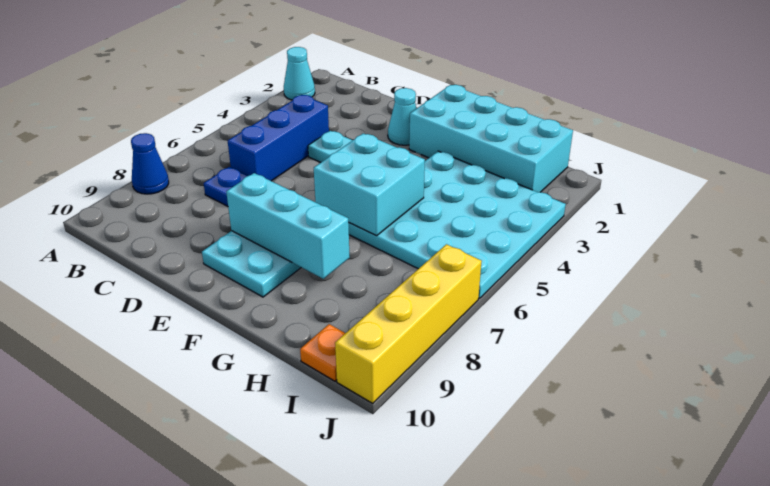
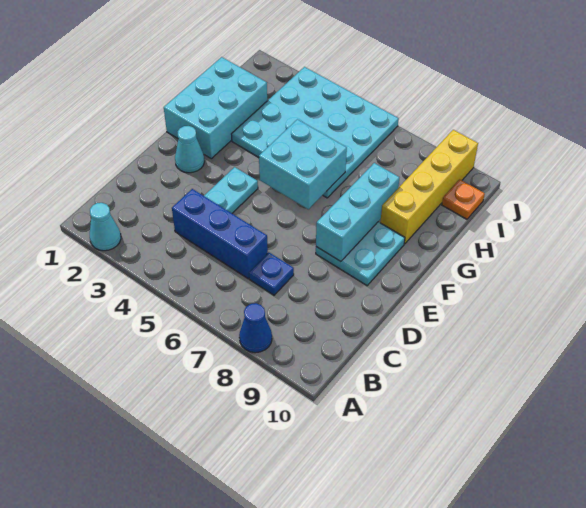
cyan brick F1:I2 level 1 -> cyan brick F1:H2 level 1
yellow brick J7:J10 level 1 -> yellow brick G9:J9 level 1

